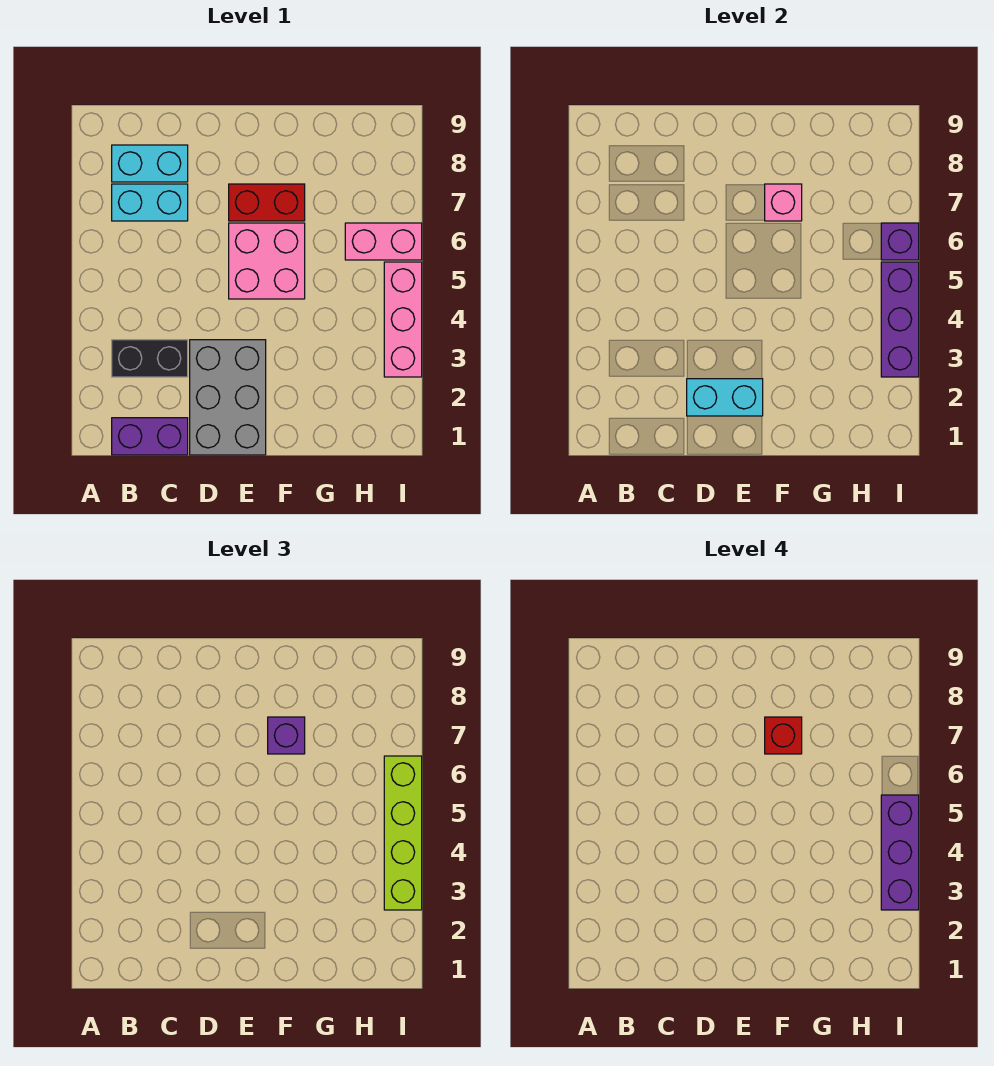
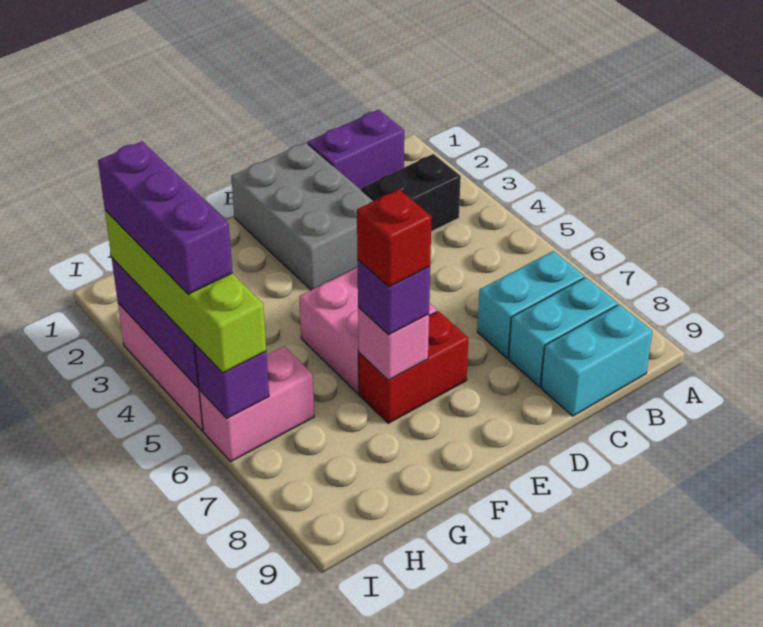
cyan brick D2:E2 level 2 -> cyan brick B9:C9 level 1

